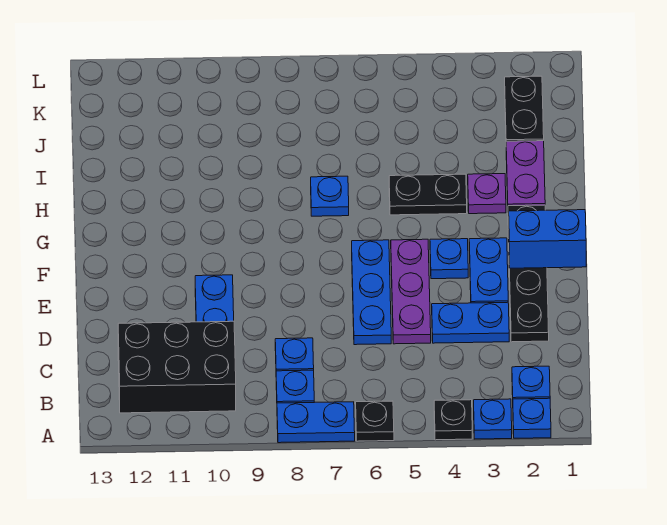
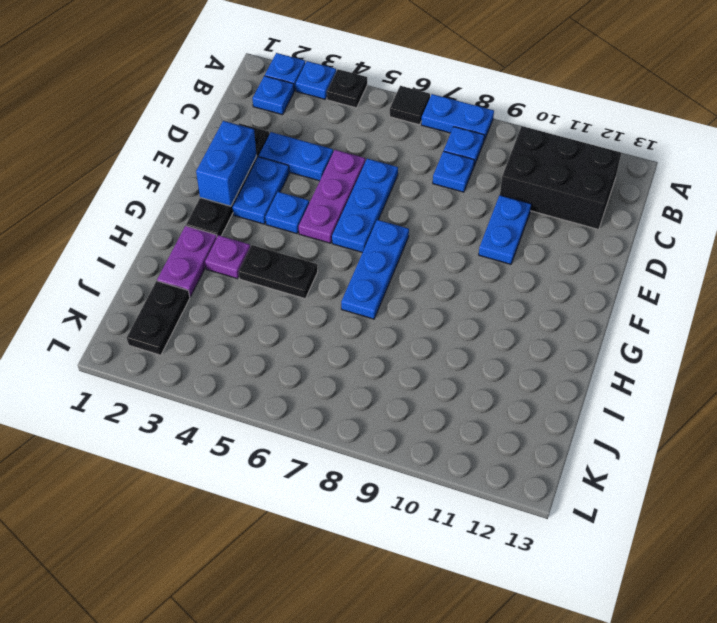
black plate A6 level 1 -> black tile A6 level 1
blue brick F1:F2 level 2 -> blue brick E2:F2 level 2
blue plate H7 level 1 -> blue plate F7:H7 level 1

